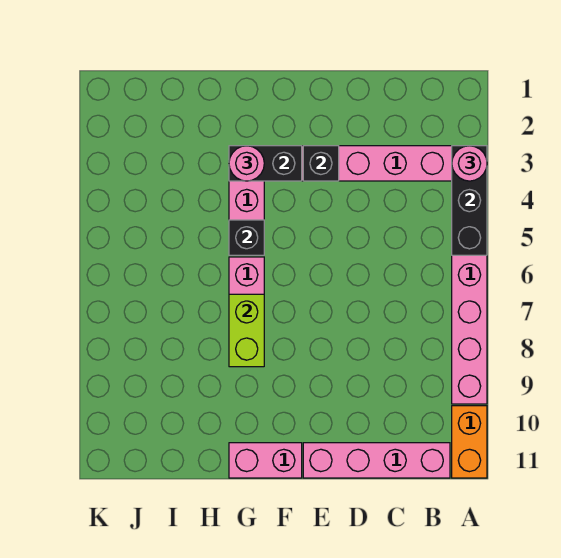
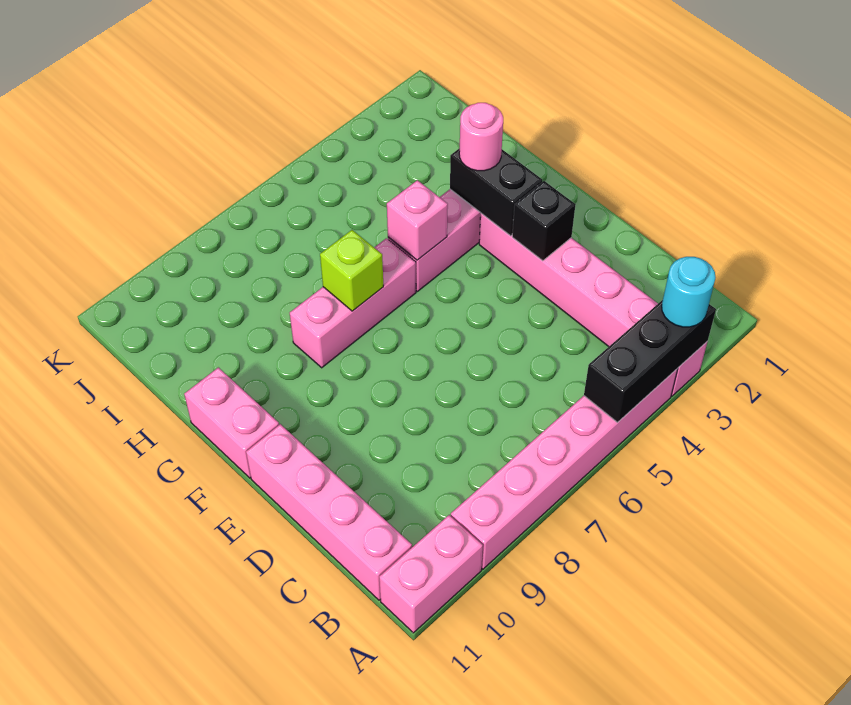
pink round brick A3 level 3 -> cyan round brick A3 level 3
orange brick A10:A11 level 1 -> pink brick A10:A11 level 1
black brick G5 level 2 -> pink brick G5 level 2
lime brick G7:G8 level 2 -> lime brick G7 level 2

